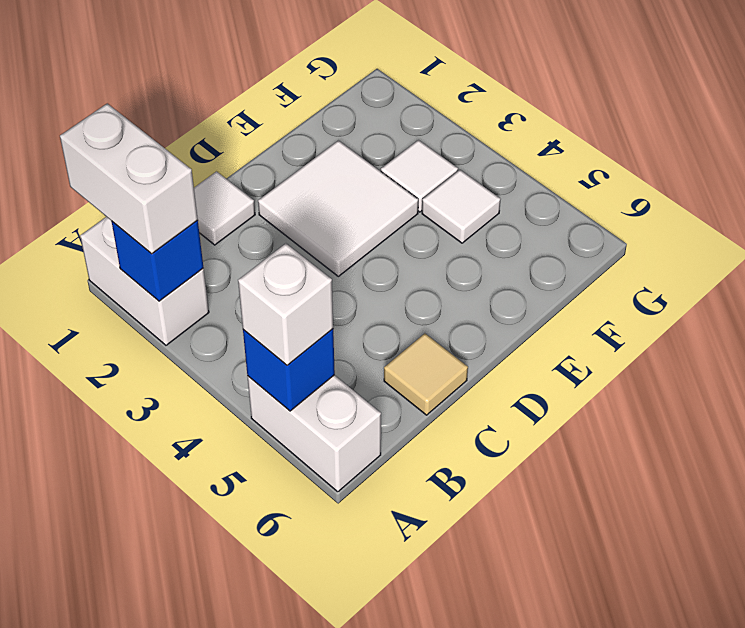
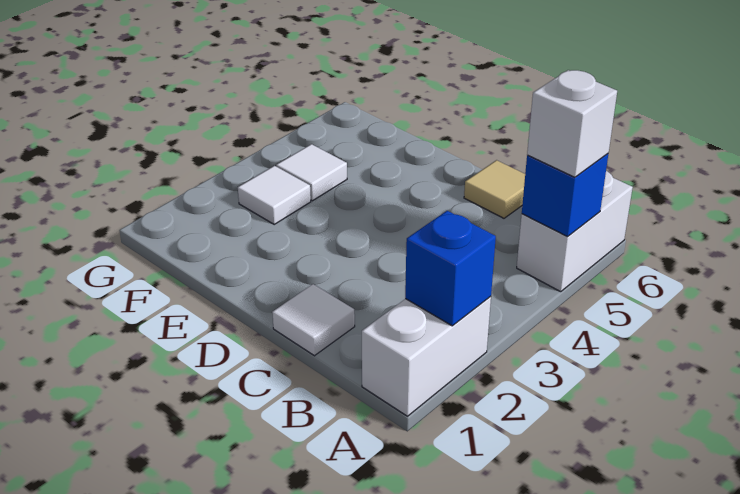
white brick A1:A2 level 3 -> none
white tile D2:E3 level 1 -> none

